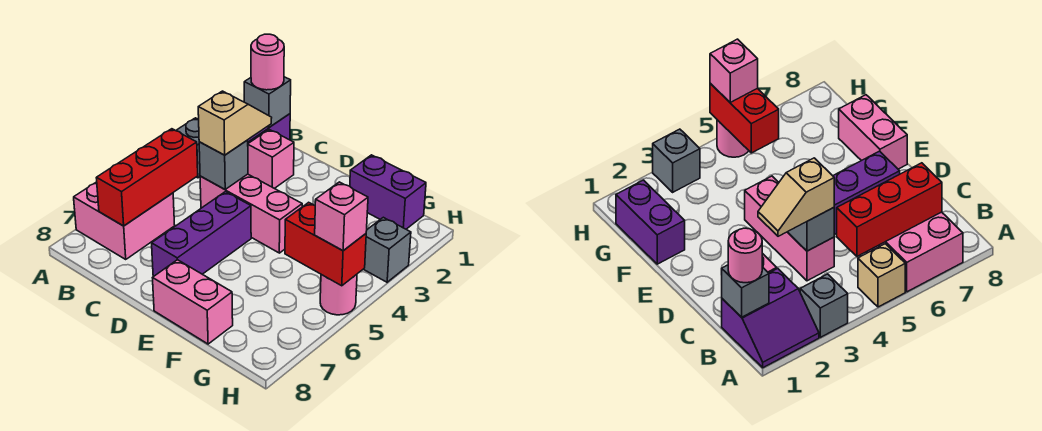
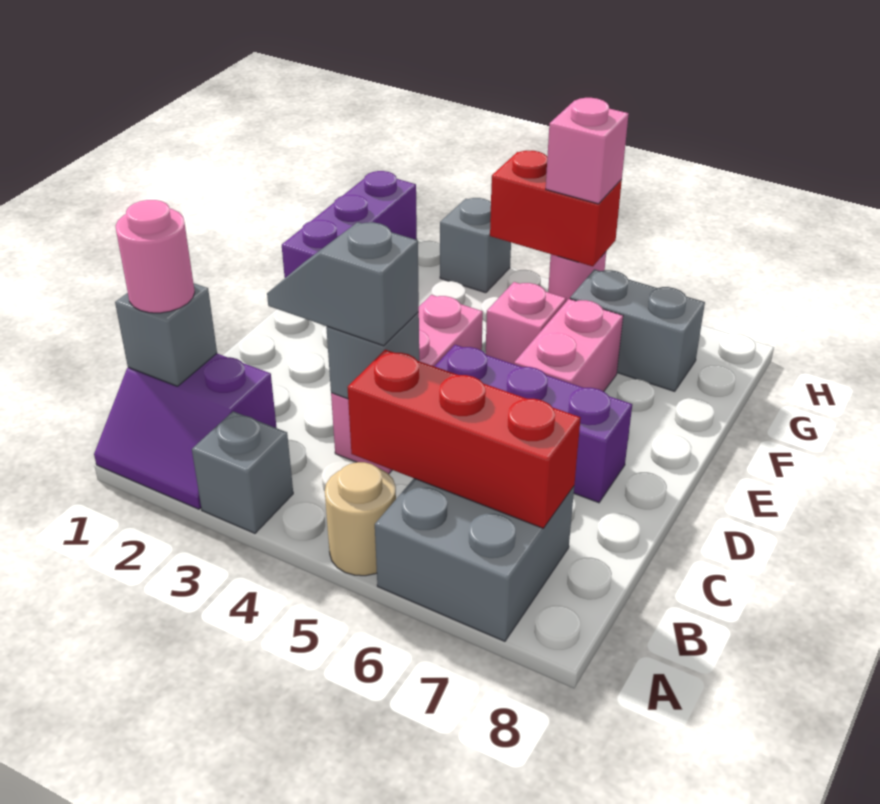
tan brick A5 level 1 -> tan round brick A5 level 1
pink brick A6:B7 level 1 -> grey brick A6:B7 level 1
pink brick C2 level 1 -> pink brick F5 level 1
tan slope C3:C4 level 3 top 4 -> grey slope C3:C4 level 3 top 4
pink brick E8:F8 level 1 -> pink brick E6:F6 level 1
purple brick F1:G1 level 1 -> purple brick F1:H1 level 1
red brick G5:H5 level 2 -> red brick H4:H5 level 2
none -> grey brick G6:G7 level 1

